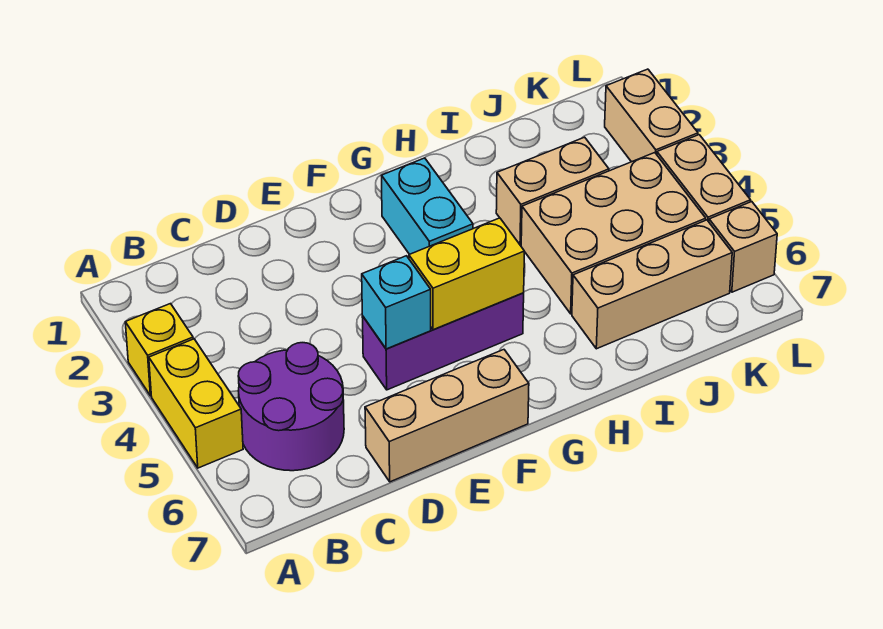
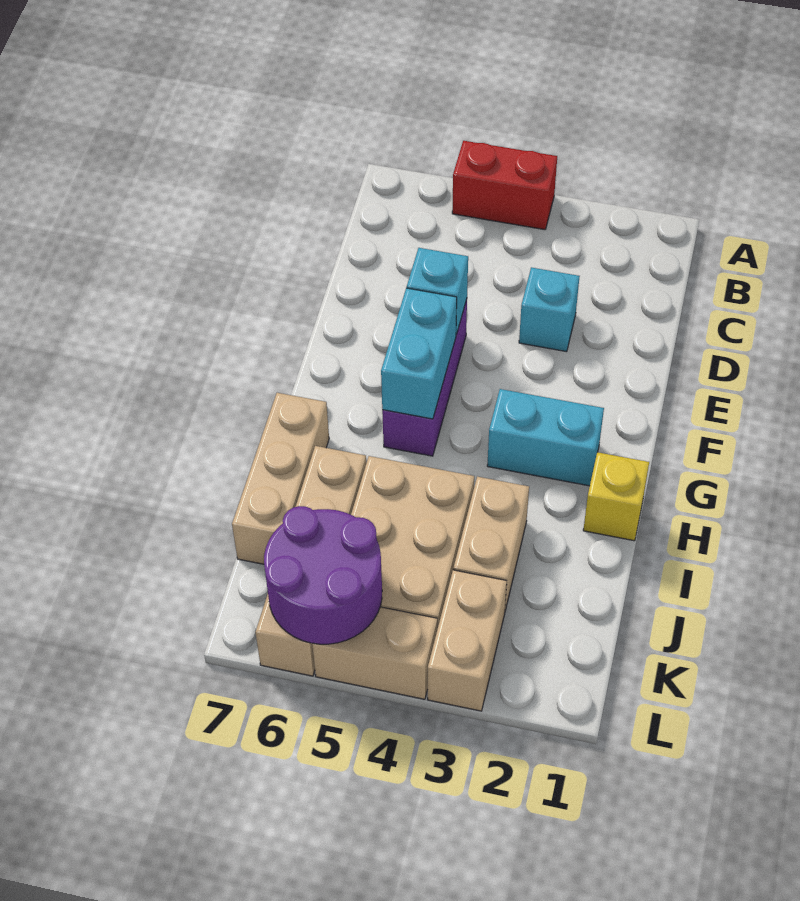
yellow brick A3 level 1 -> yellow brick H1 level 1
yellow brick A4:A5 level 1 -> red brick A4:A5 level 1
purple round brick B5:C6 level 1 -> purple round brick K5:L6 level 2
none -> cyan brick D3 level 1
tan brick D7:F7 level 1 -> tan brick H7:J7 level 1
yellow brick F5:G5 level 2 -> cyan brick F5:G5 level 2
tan brick L2:L3 level 1 -> tan brick K3:L3 level 1

